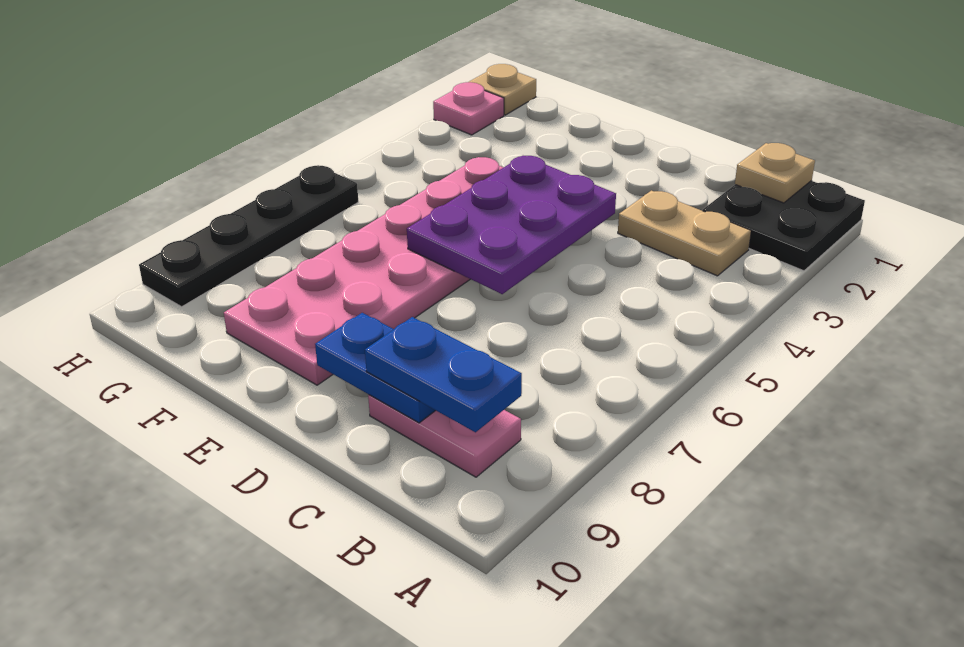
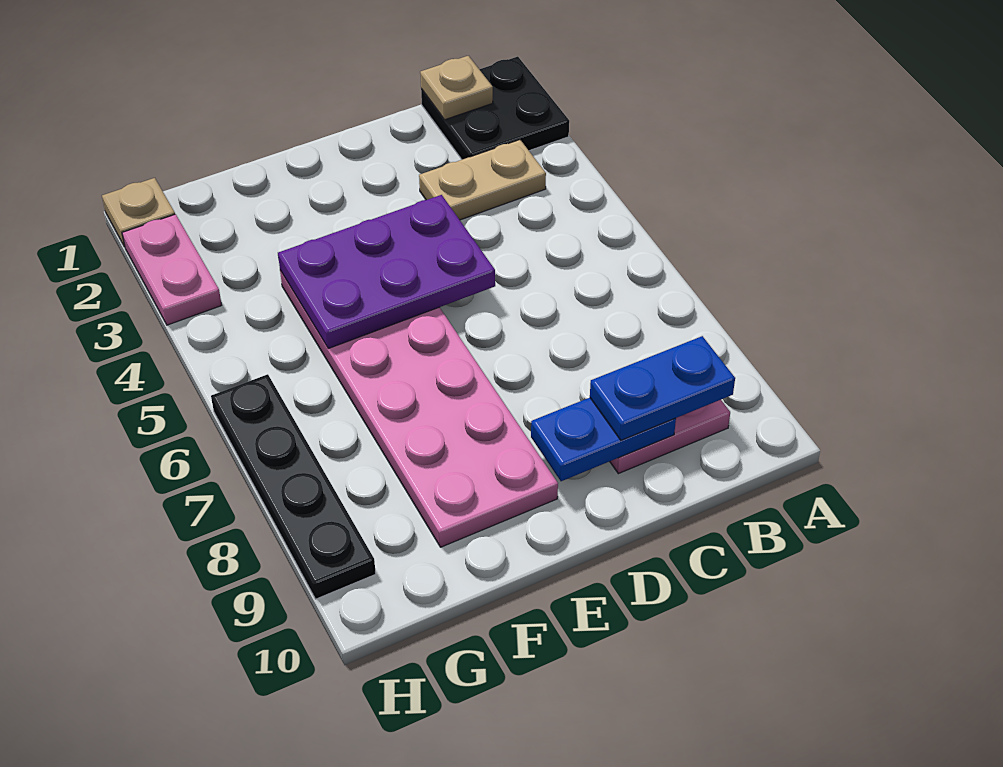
purple plate D4:E6 level 2 -> purple plate D4:F5 level 2
pink plate H2 level 1 -> pink plate H2:H3 level 1

